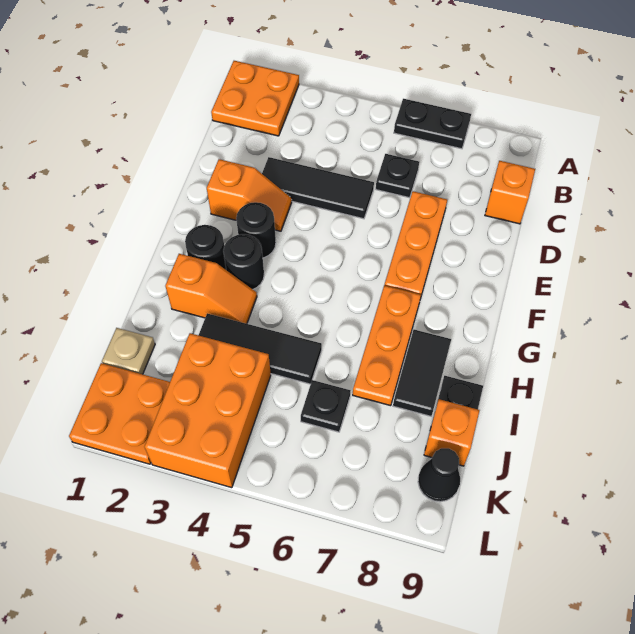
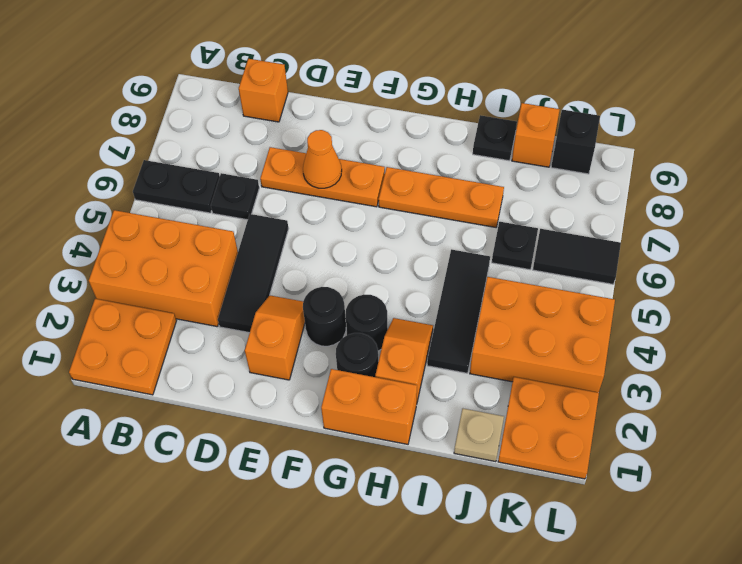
none -> orange brick A3:C4 level 1
black plate A6:A7 level 1 -> black plate A6:B6 level 1
none -> orange cone E7 level 2
none -> orange brick G1:H1 level 1
black tile H8:I8 level 1 -> black tile K6:L6 level 1
black cone K9 level 1 -> black brick K9 level 1

